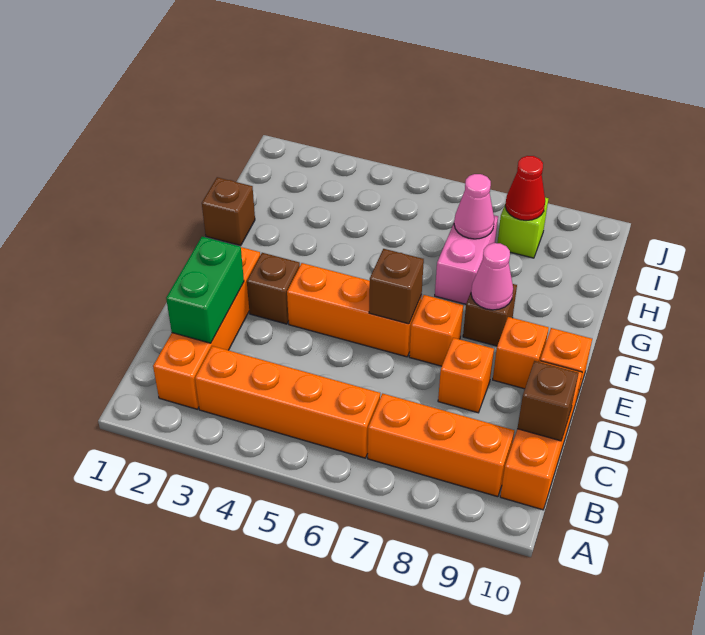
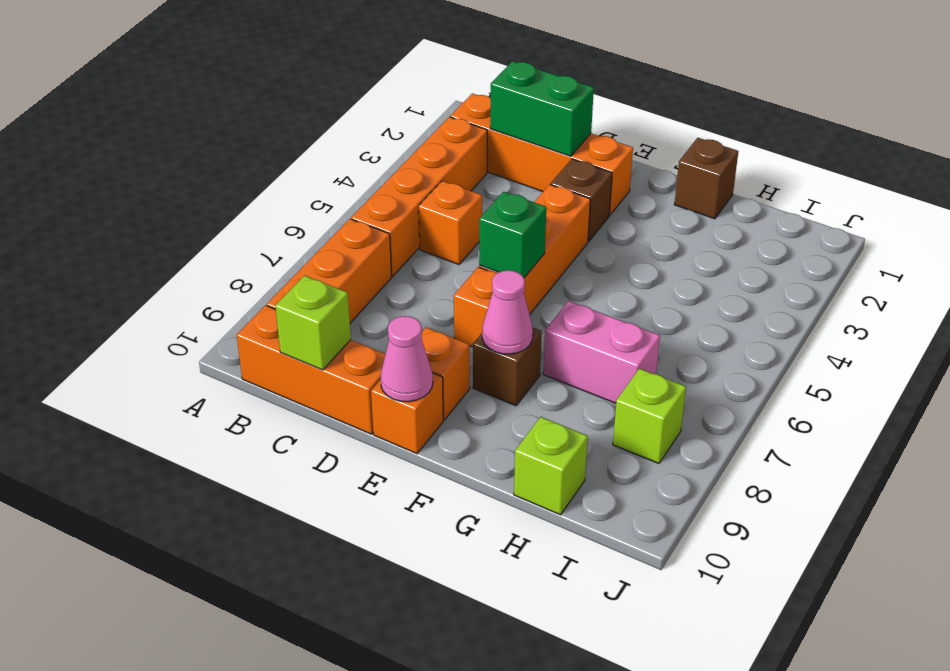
brown brick C10 level 2 -> lime brick C10 level 2
orange brick D8 level 1 -> orange brick C5 level 1
brown brick E6 level 2 -> green brick E6 level 2
pink cone H7 level 2 -> pink cone E10 level 2
none -> lime brick H10 level 1
red cone I8 level 2 -> none

